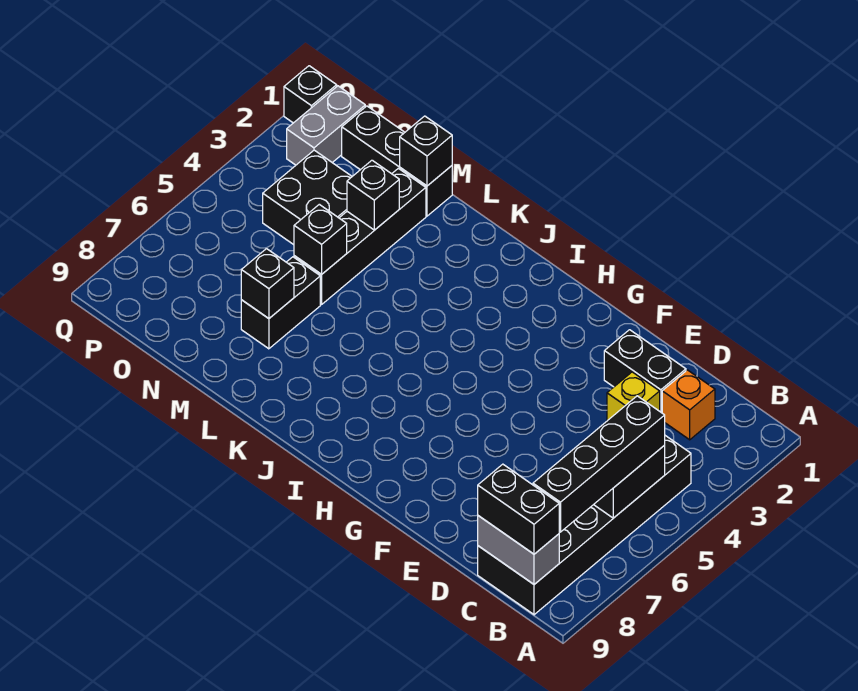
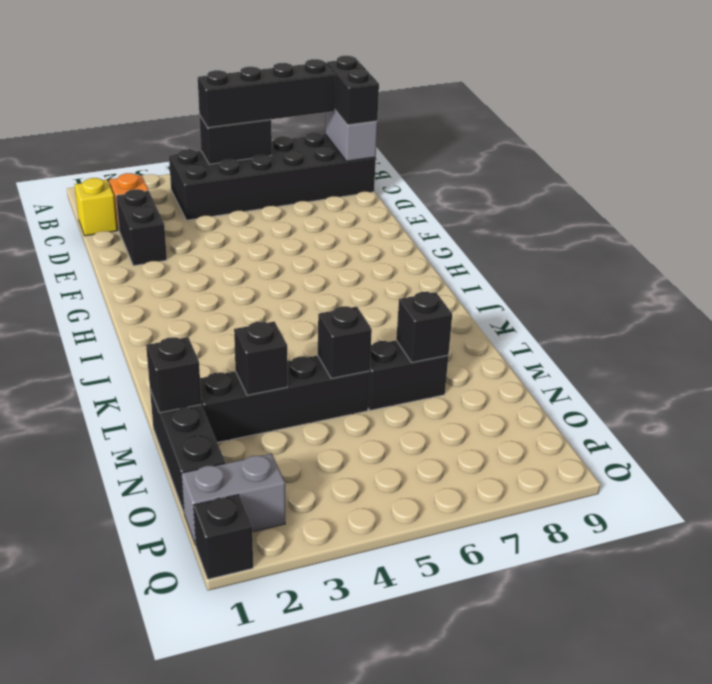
yellow brick D3 level 1 -> yellow brick C1 level 1
black brick N3:O4 level 1 -> none

